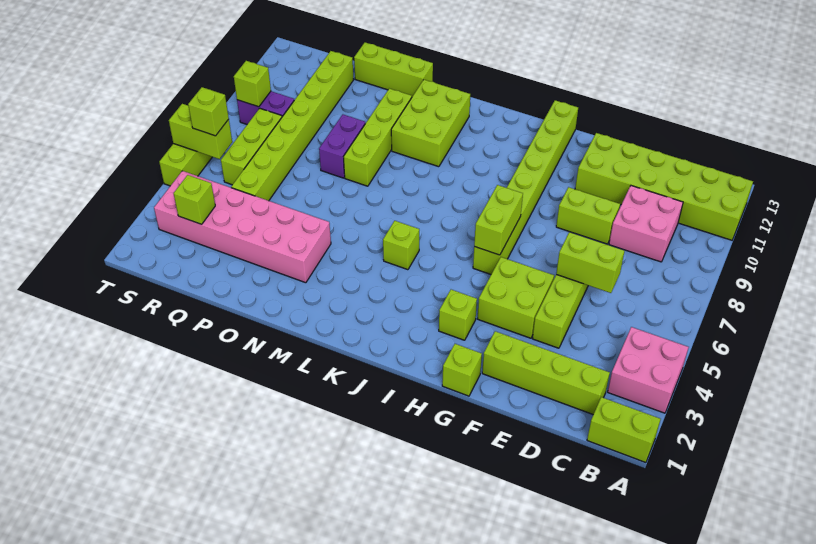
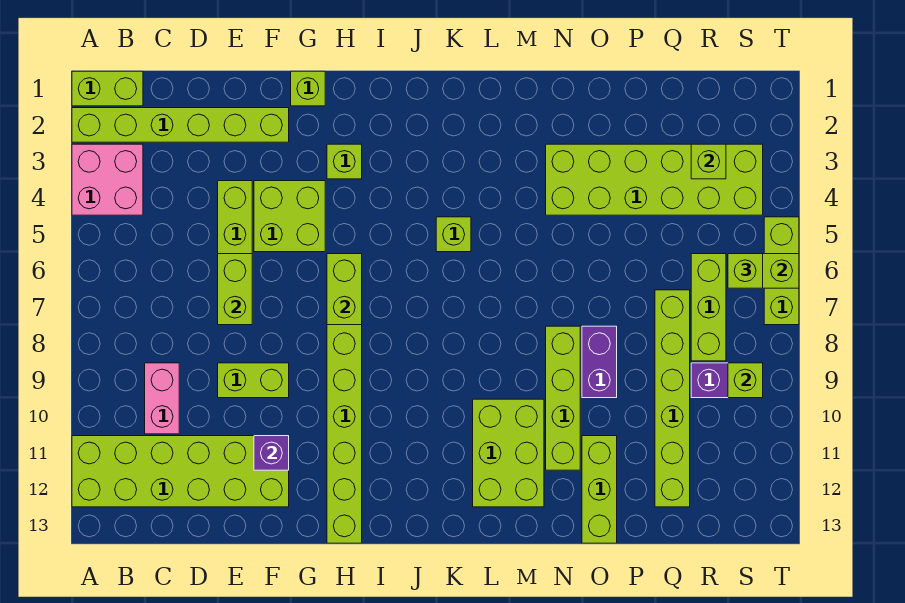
lime brick C2:F2 level 1 -> lime brick A2:F2 level 1
pink brick C9:D10 level 1 -> pink brick C9:C10 level 1
lime brick D6:E6 level 2 -> lime brick E6:E7 level 2
none -> purple brick F11 level 2
pink brick N3:S4 level 1 -> lime brick N3:S4 level 1
lime brick N13:P13 level 1 -> lime brick O11:O13 level 1
lime brick Q5:Q12 level 1 -> lime brick Q7:Q12 level 1

